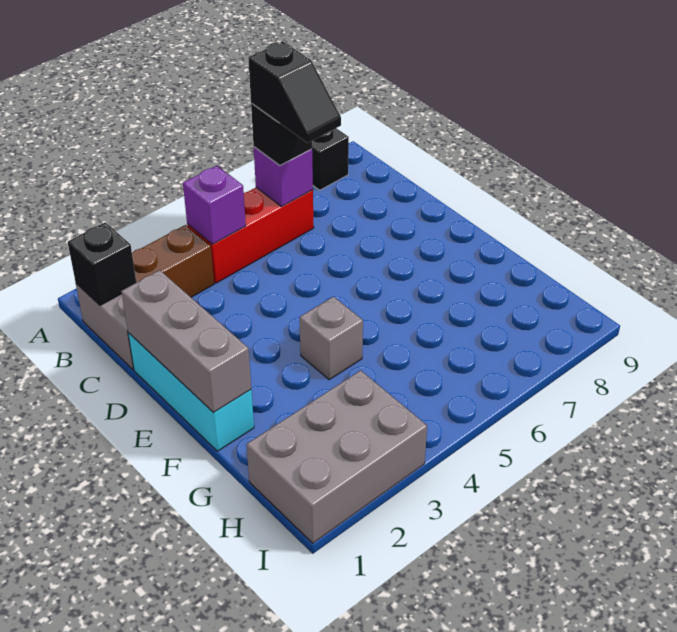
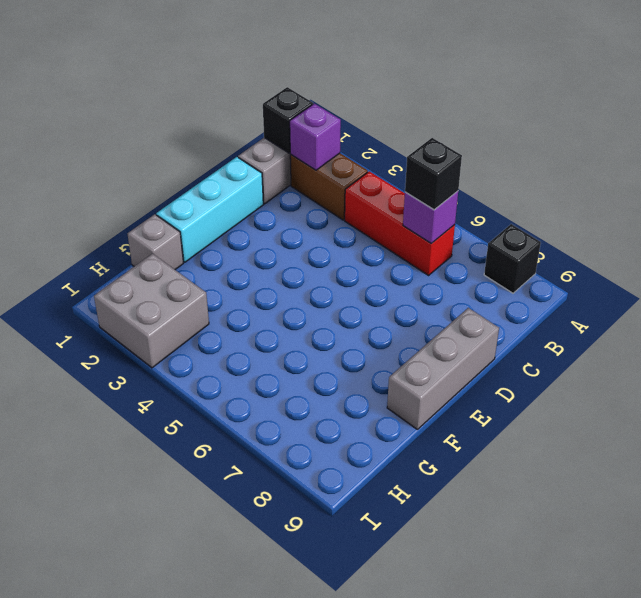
purple brick B4 level 2 -> purple brick B2 level 2
black slope B6:C6 level 4 top B -> none
grey brick D1:F1 level 2 -> grey brick D9:F9 level 1
grey brick F4 level 1 -> grey brick G1 level 1
grey brick H1:I3 level 1 -> grey brick H2:I3 level 1

